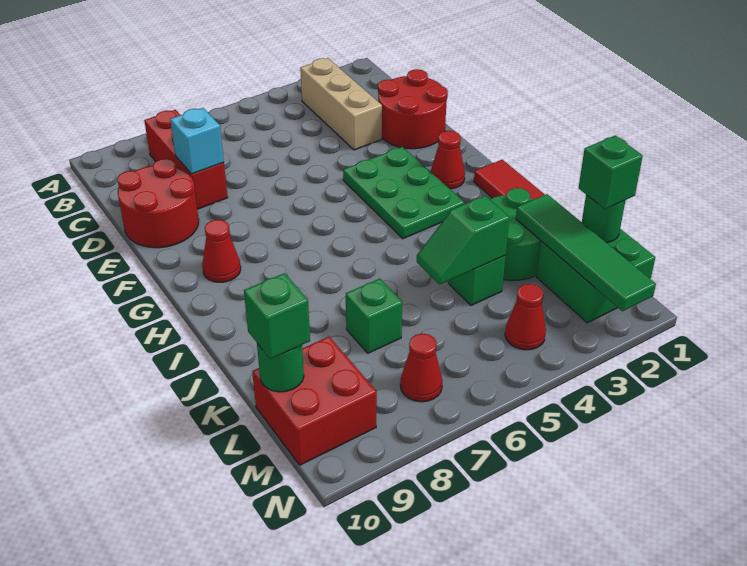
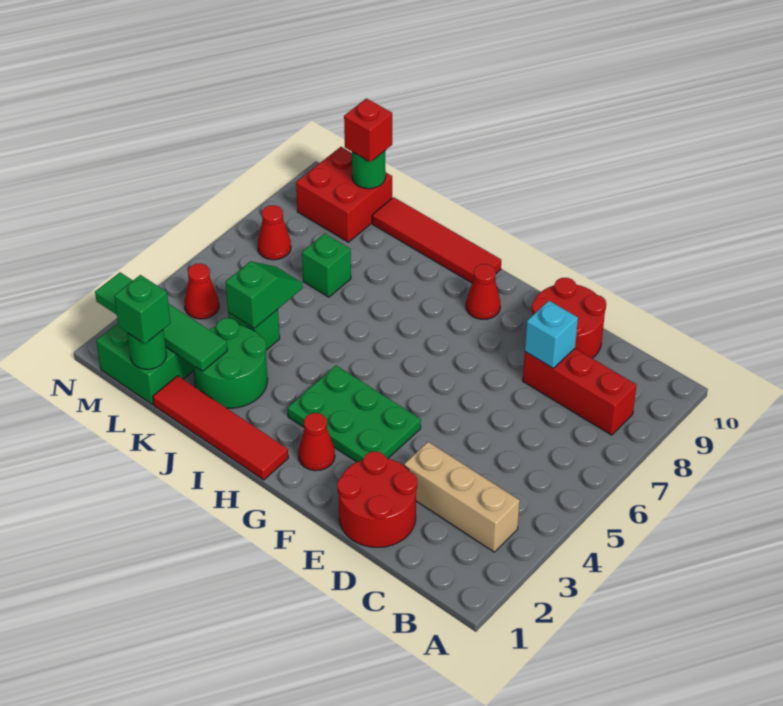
none -> red tile H10:K10 level 1
green brick L10 level 3 -> red brick L10 level 3

